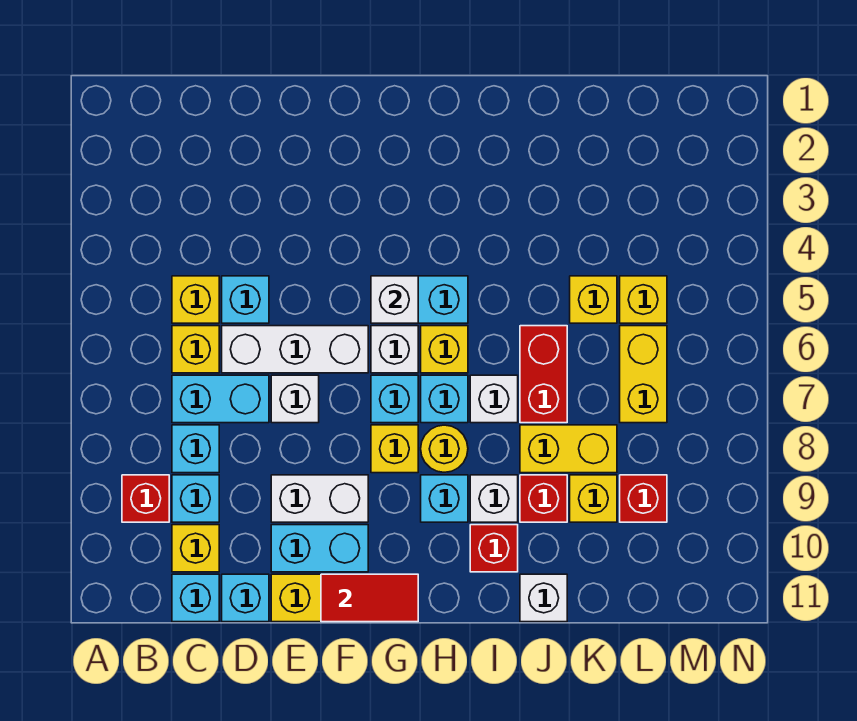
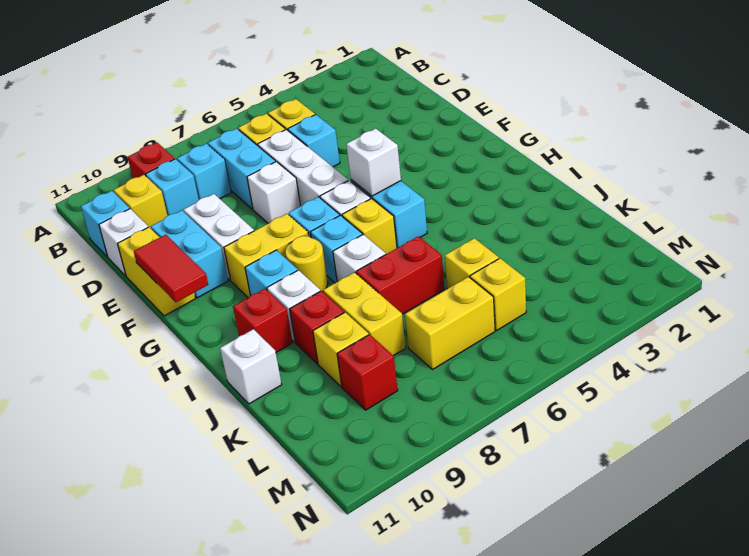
cyan brick D11 level 1 -> white brick D11 level 1
yellow brick G8 level 1 -> yellow brick G8:G9 level 1

